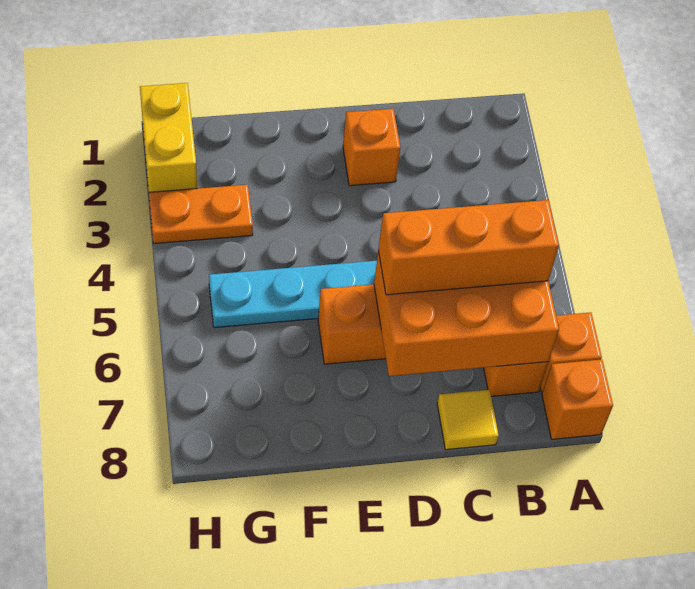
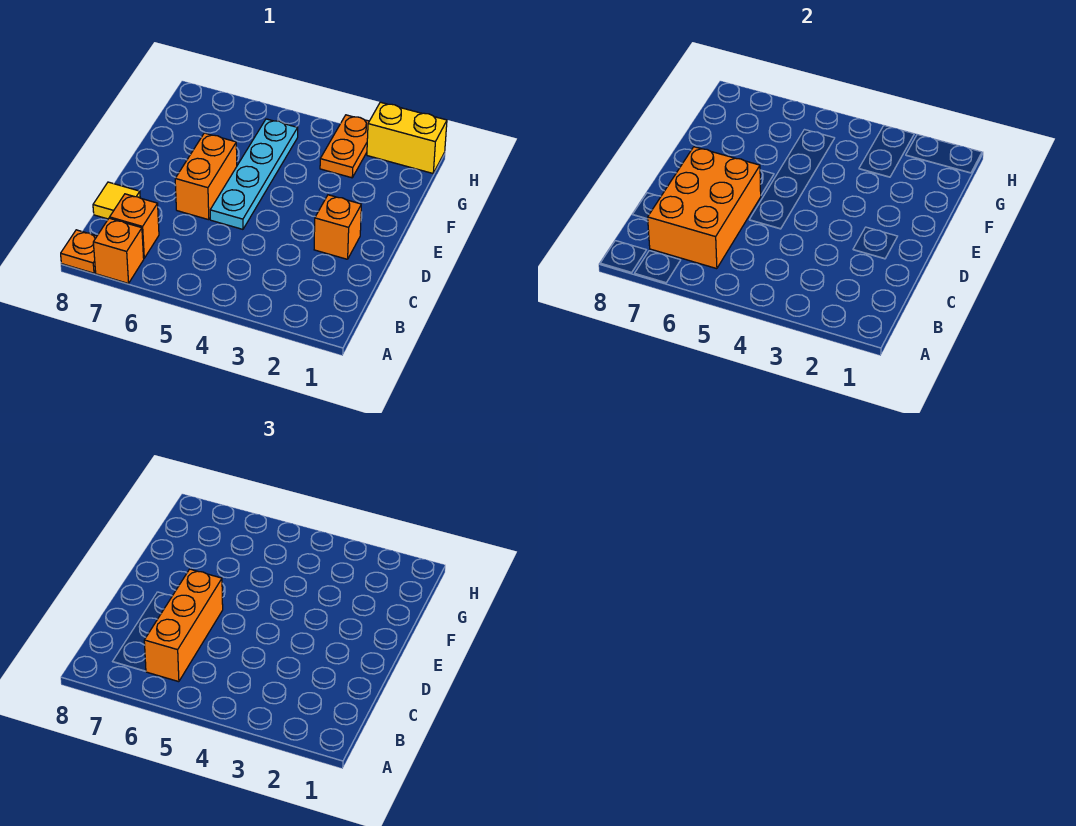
orange brick A8 level 1 -> orange plate A8 level 1

